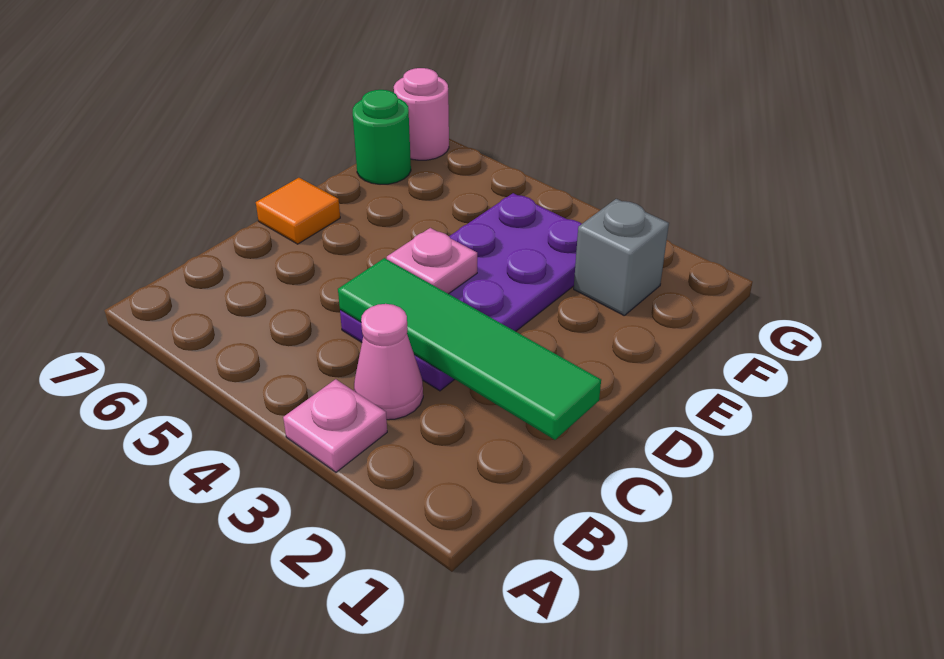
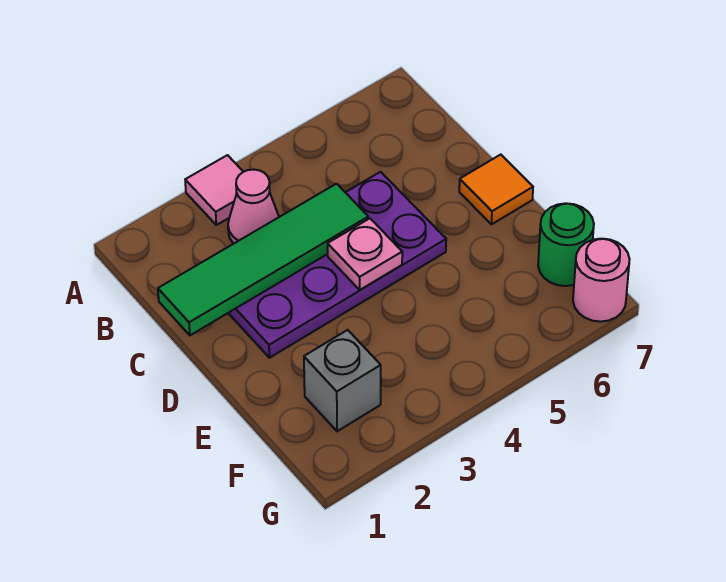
pink plate A3 level 1 -> pink tile A3 level 1
purple plate C3:F4 level 1 -> purple plate C2:D5 level 1

